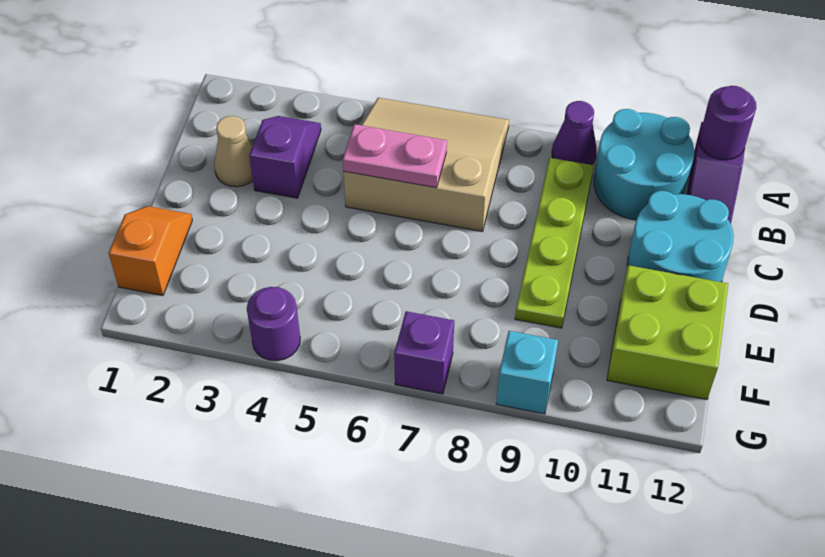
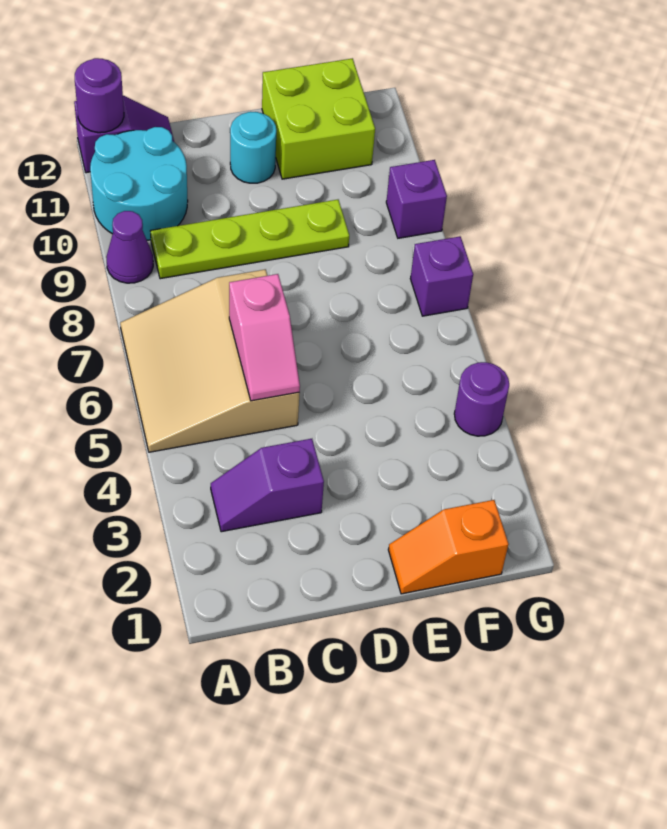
tan cone C2 level 1 -> none
pink plate C5:C6 level 2 -> pink slope C5:C6 level 2 top 6
cyan round brick C11:D12 level 1 -> cyan round brick D11 level 1
cyan brick G9 level 1 -> purple brick G9 level 1

